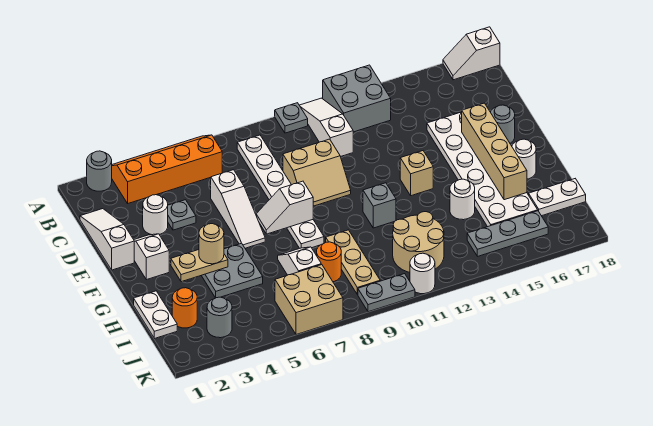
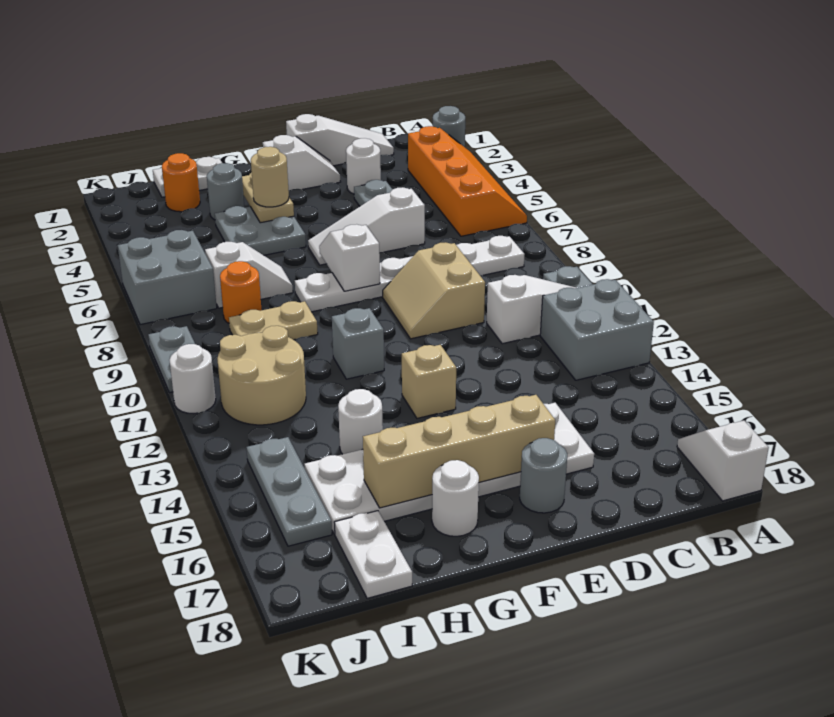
tan plate H9:J9 level 1 -> tan plate H9:I9 level 1
grey round brick J3 level 1 -> grey round brick H3 level 1
tan brick J6:K7 level 1 -> grey brick J6:K7 level 1

